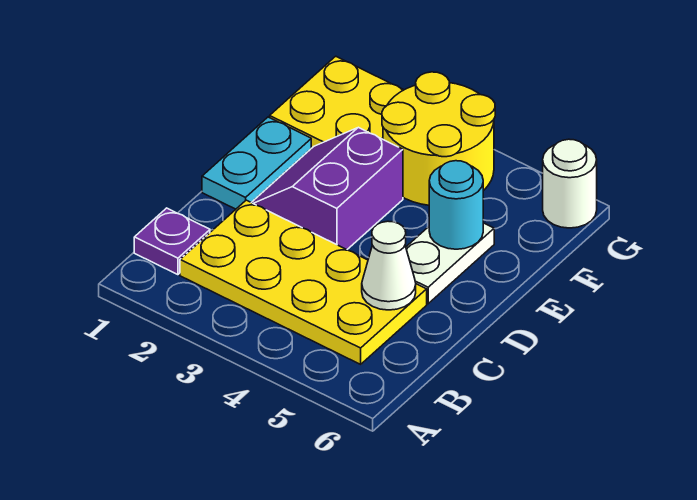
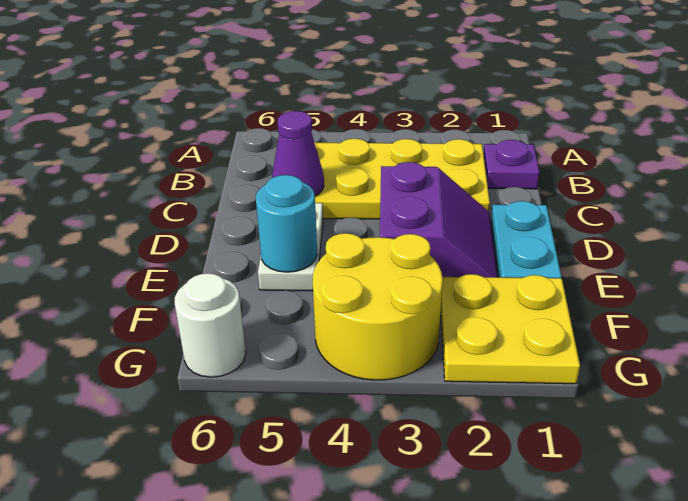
white cone C5 level 2 -> purple cone C5 level 2

